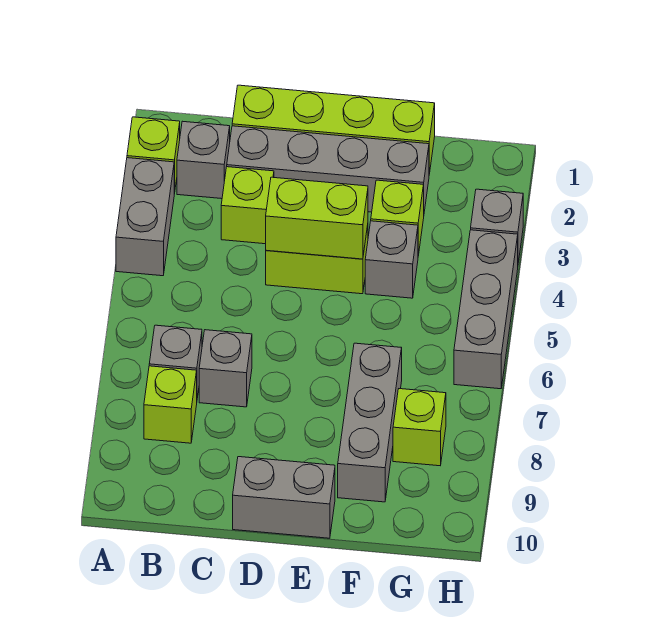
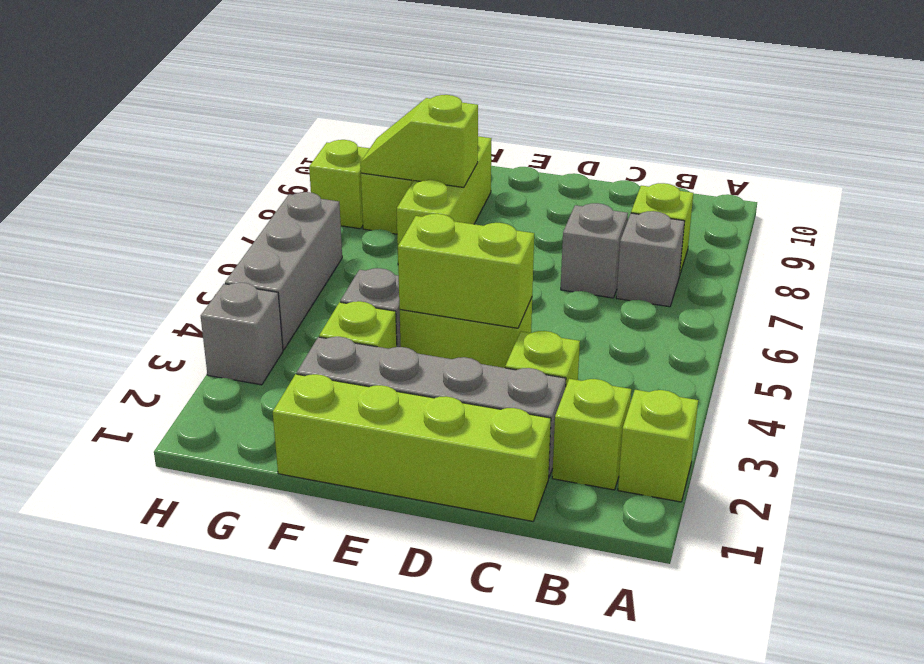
grey brick A3:A4 level 1 -> none
grey brick B2 level 1 -> lime brick B2 level 1
grey brick D10:E10 level 1 -> none
grey brick F7:F9 level 1 -> lime brick F7:F9 level 1
none -> lime slope F8:G8 level 2 top F
none -> lime brick H8 level 1

